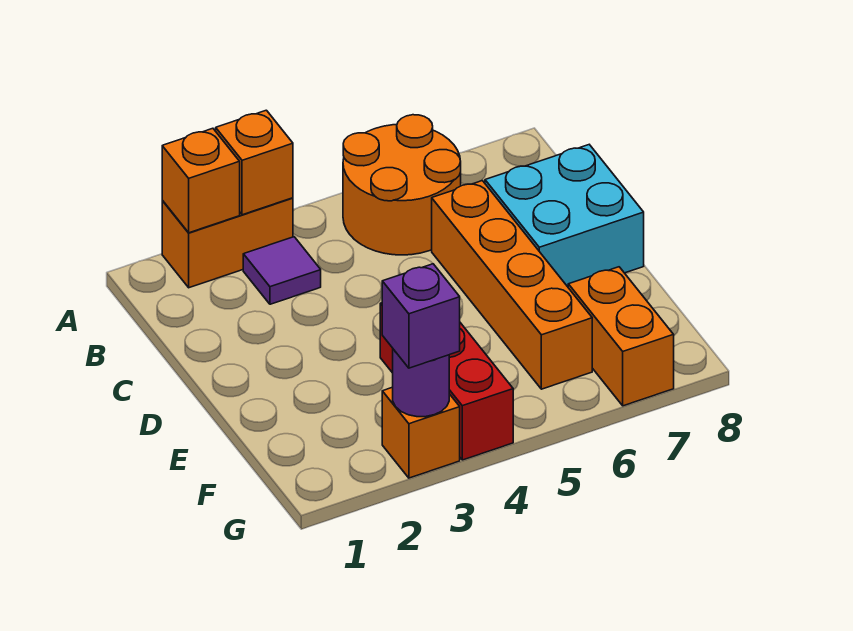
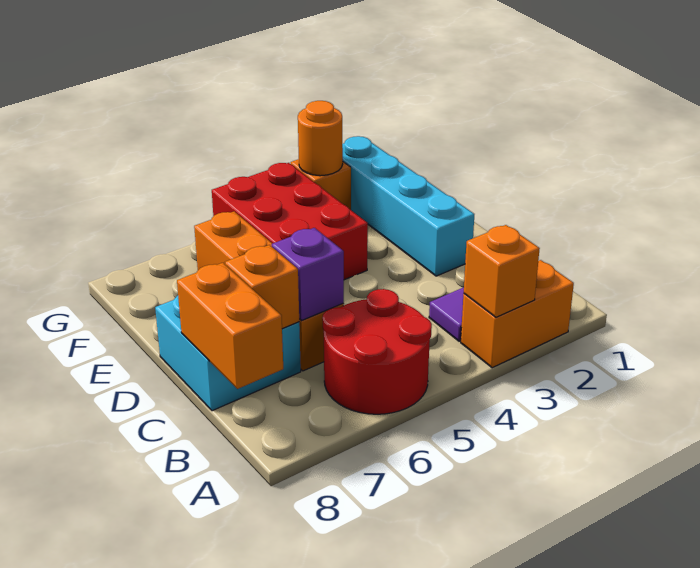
orange brick A2 level 2 -> orange brick C7 level 2
orange round brick A5:B6 level 1 -> red round brick A5:B6 level 1
none -> cyan brick D2:G2 level 1
red brick E4:G4 level 1 -> red brick E4:G5 level 1
orange brick F7:G7 level 1 -> orange brick B8:C8 level 2
purple round brick G3 level 2 -> orange round brick G3 level 2
purple brick G3 level 3 -> purple brick C6 level 2

